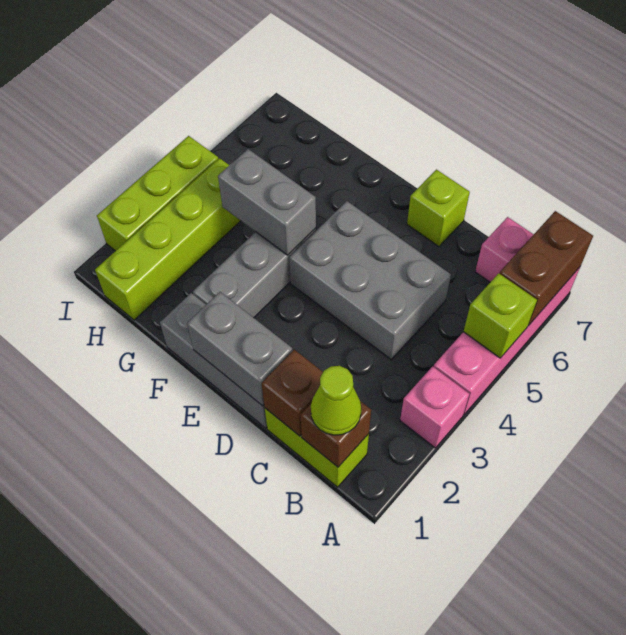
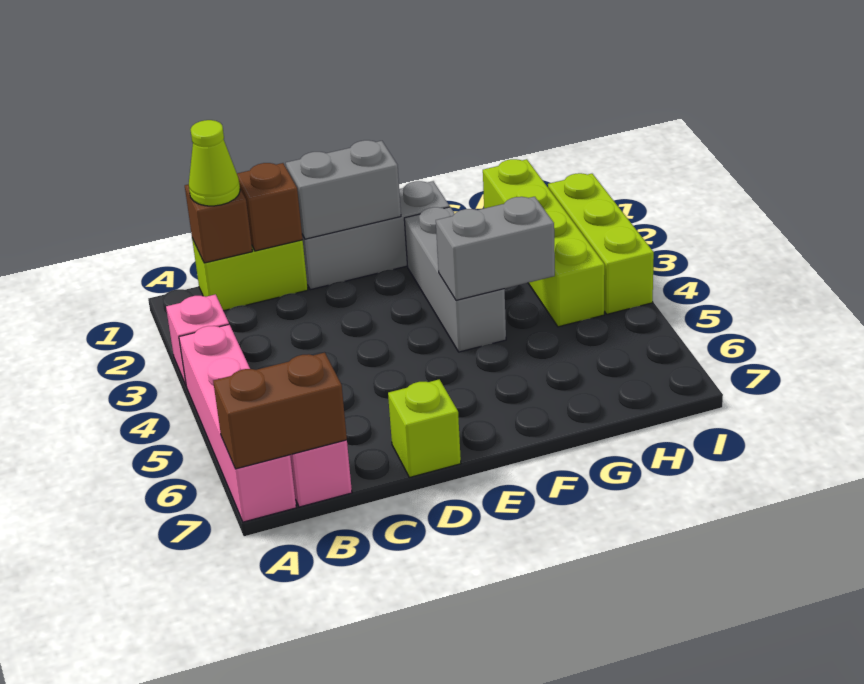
lime brick A5 level 2 -> none
brown brick A6:A7 level 2 -> brown brick A7:B7 level 2
grey brick C4:E5 level 1 -> none

